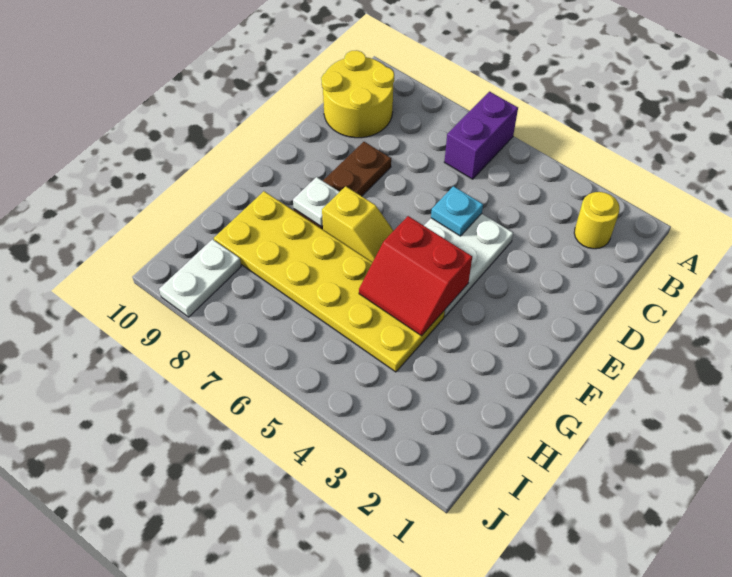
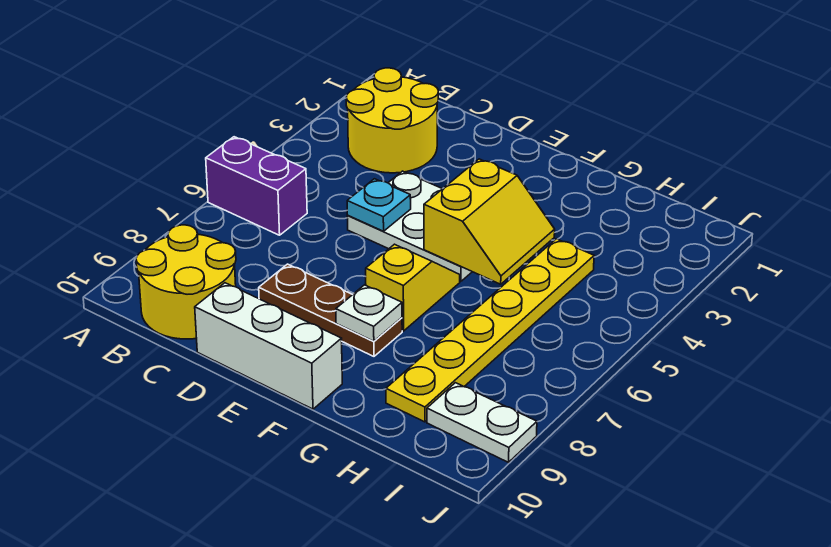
yellow round brick B2 level 1 -> yellow round brick B2:C3 level 1
none -> white brick D10:F10 level 1
red slope F4:G5 level 2 top F -> yellow slope F4:G5 level 2 top F
yellow plate G4:H9 level 1 -> yellow plate H4:H9 level 1

